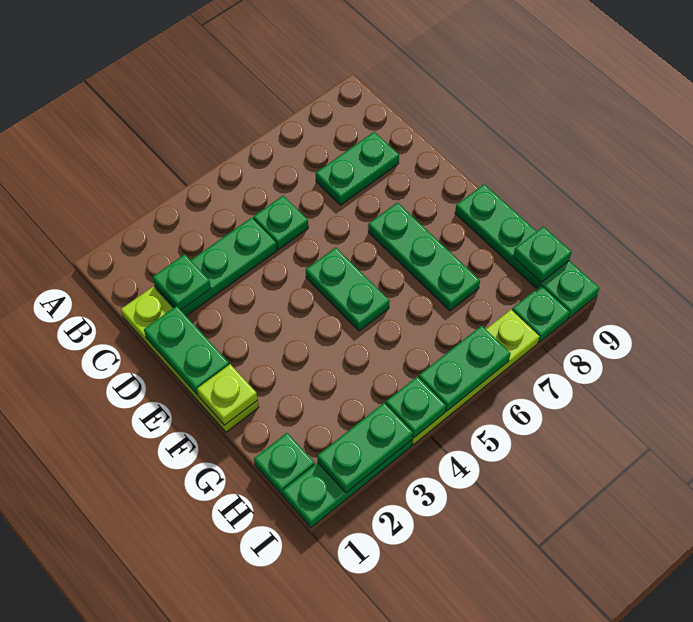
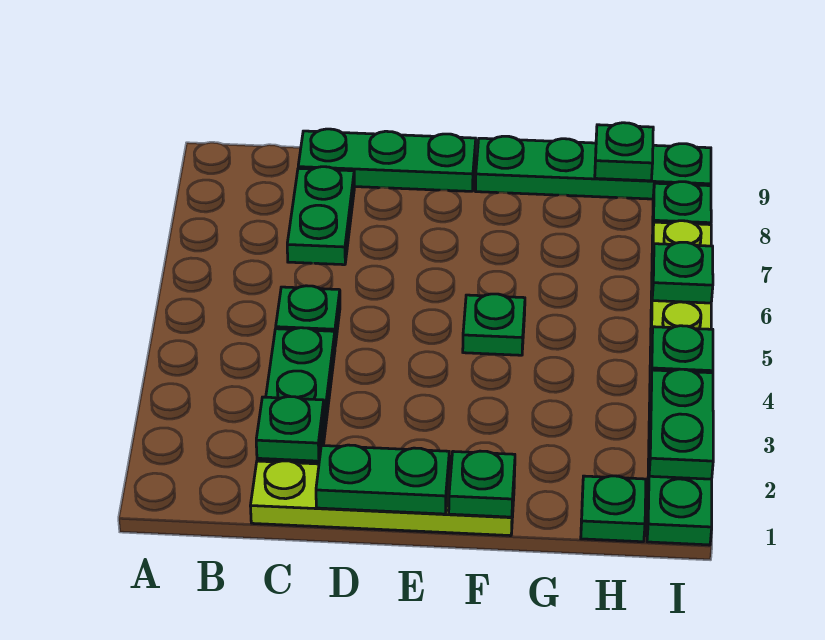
green plate E5:F5 level 1 -> green plate F5 level 1
green plate E7:G7 level 1 -> green plate C9:E9 level 1
lime plate F1 level 2 -> green plate F1 level 2
green plate I5:I6 level 2 -> green plate I6 level 2

